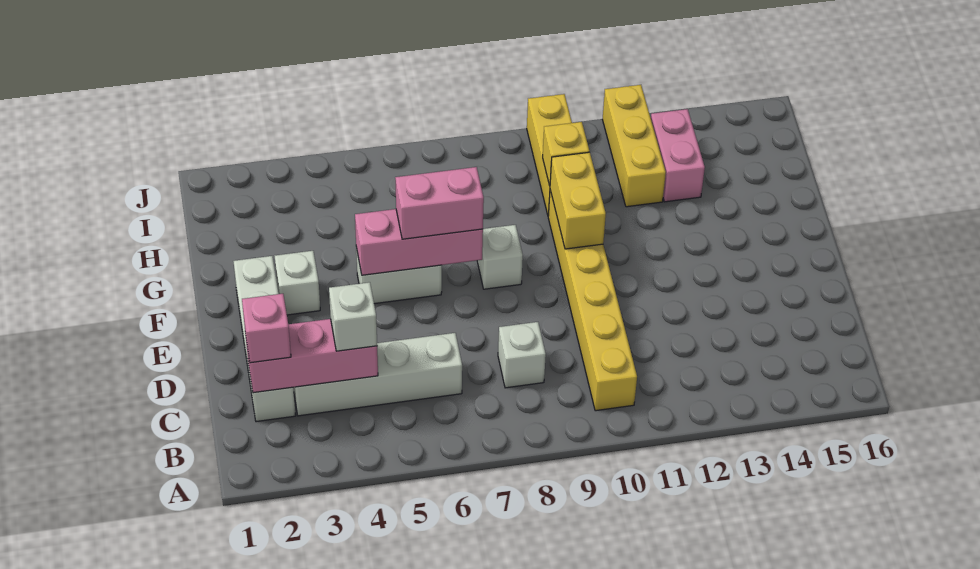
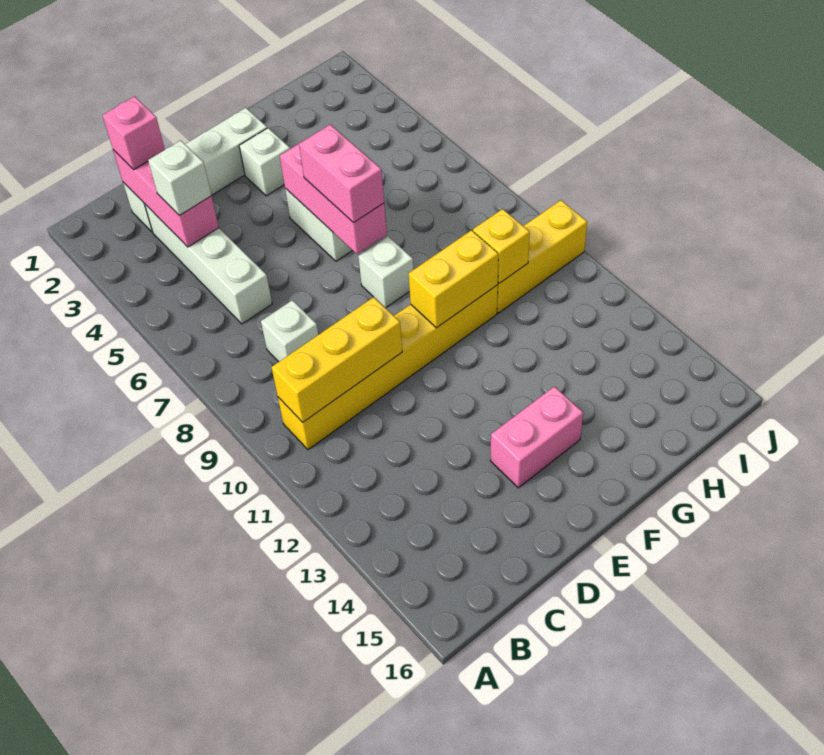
yellow brick H12:J12 level 1 -> yellow brick B10:D10 level 2
pink brick H13:I13 level 1 -> pink brick E14:F14 level 1

